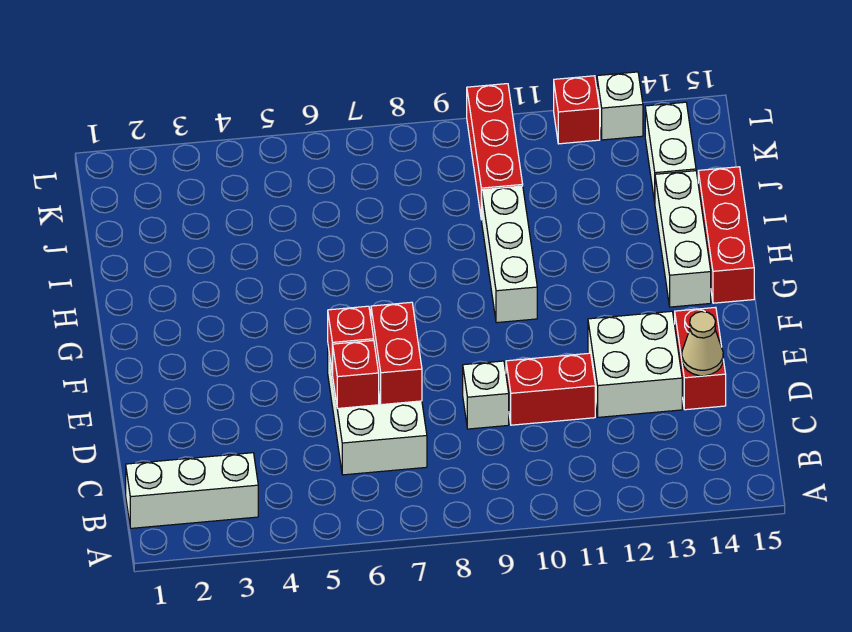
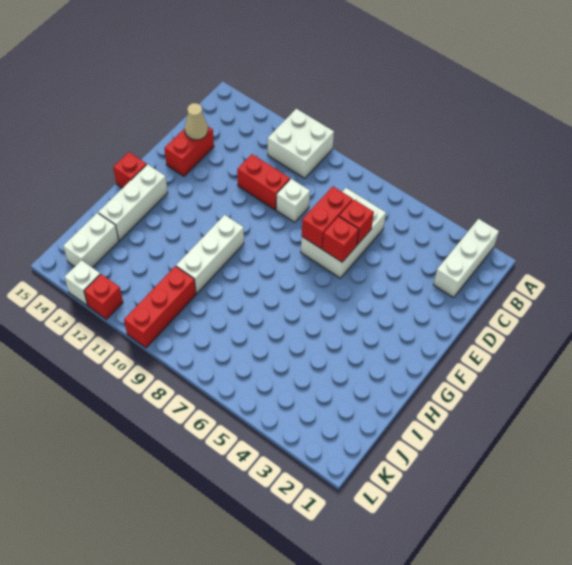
white brick B1:B3 level 1 -> white brick A2:C2 level 1
white brick D12:E13 level 1 -> white brick A10:B11 level 1
red brick G15:I15 level 1 -> red brick G15 level 1

